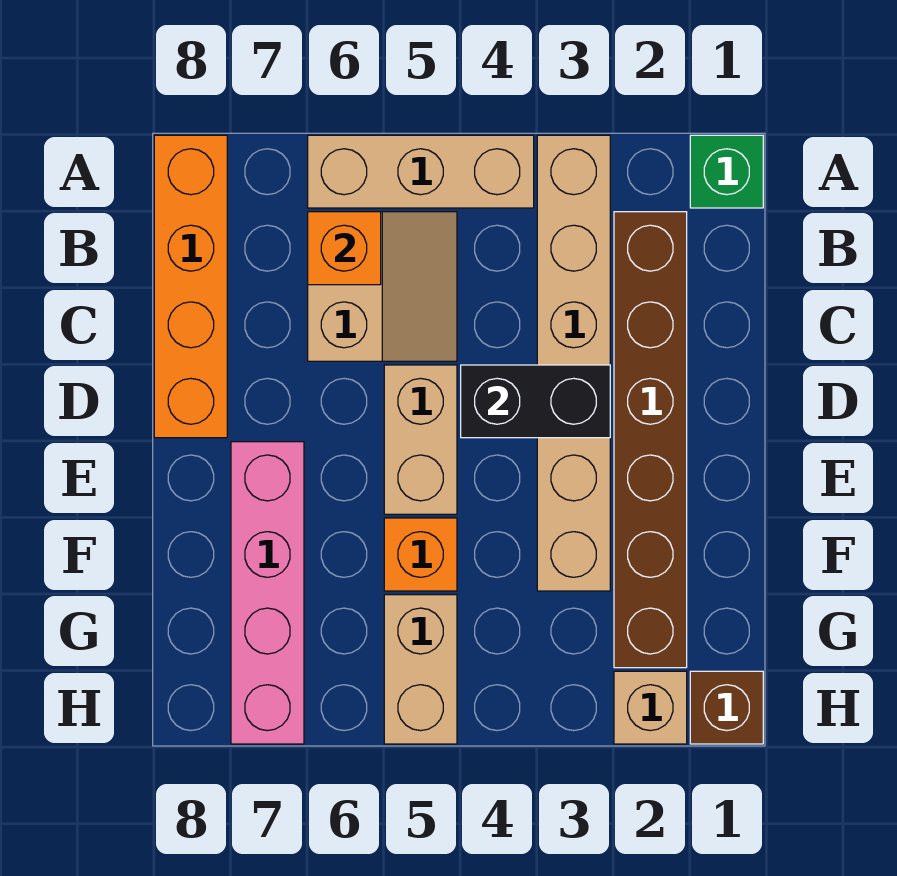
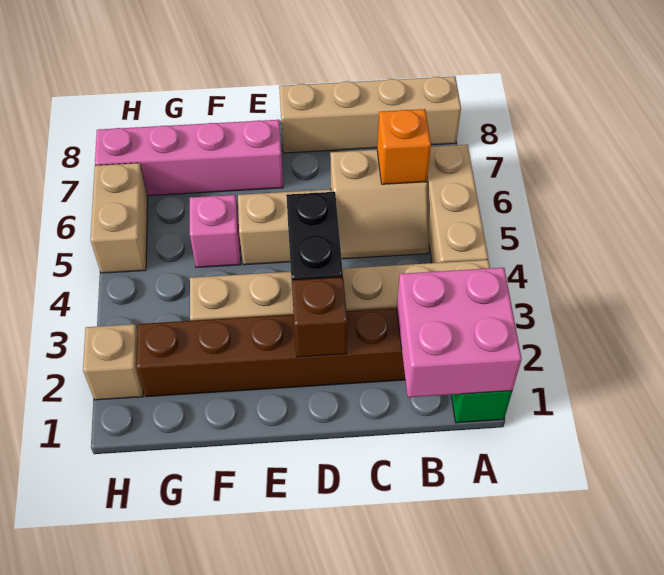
none -> pink brick A1:B2 level 2
orange brick A8:D8 level 1 -> tan brick A8:D8 level 1
orange brick F5 level 1 -> pink brick F5 level 1
tan brick G5:H5 level 1 -> tan brick H5:H6 level 1
brown brick H1 level 1 -> brown brick D2 level 2

